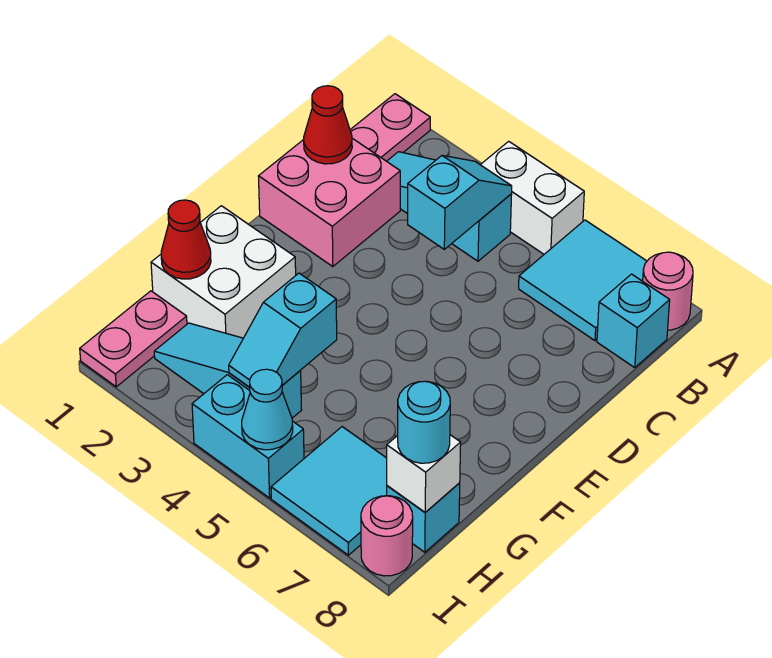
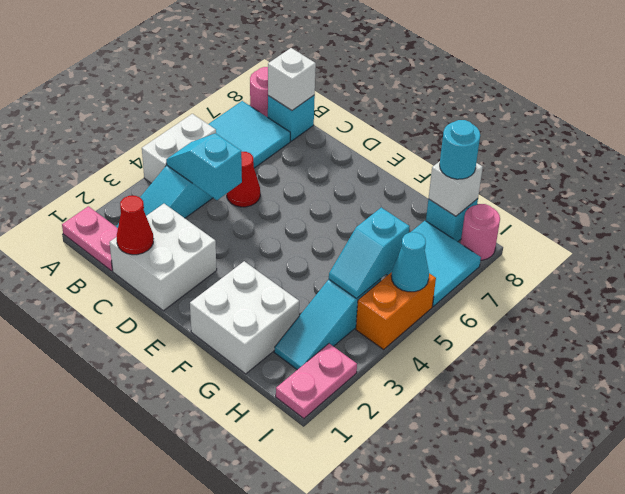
none -> white brick B8 level 2
pink brick C1:D2 level 1 -> white brick C1:D2 level 1
red cone G1 level 2 -> red cone C5 level 1
cyan slope G4:H4 level 2 top G -> cyan slope H4:H5 level 2 top 5
pink plate H1:I1 level 1 -> pink plate I1:I2 level 1
cyan brick I4:I5 level 1 -> orange brick I4:I5 level 1

